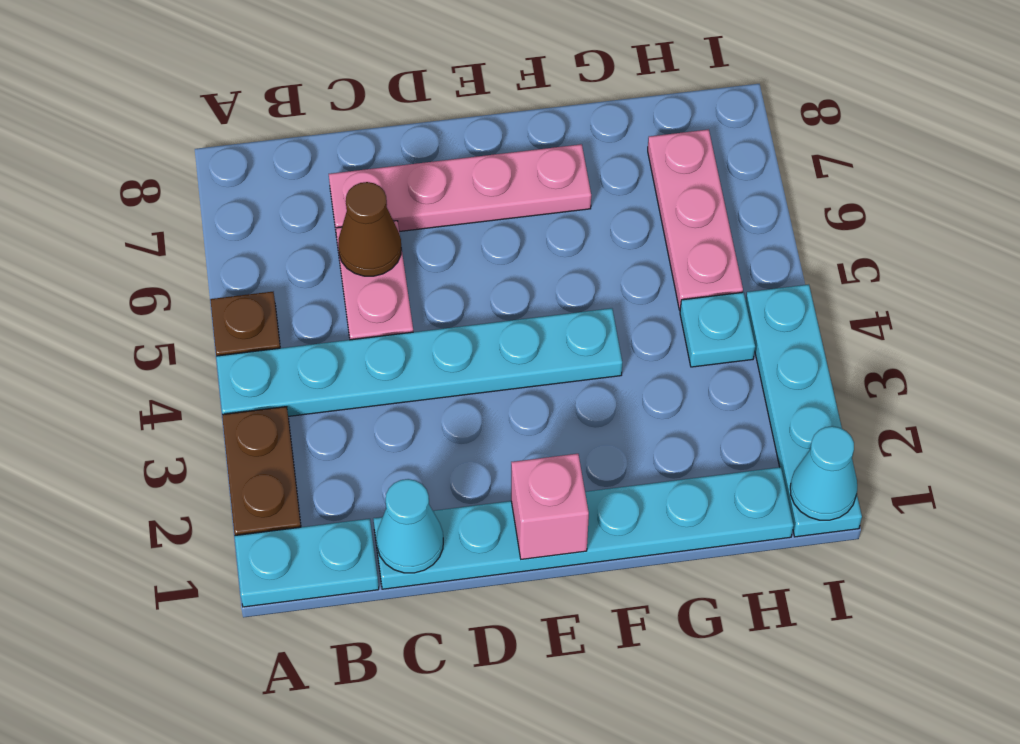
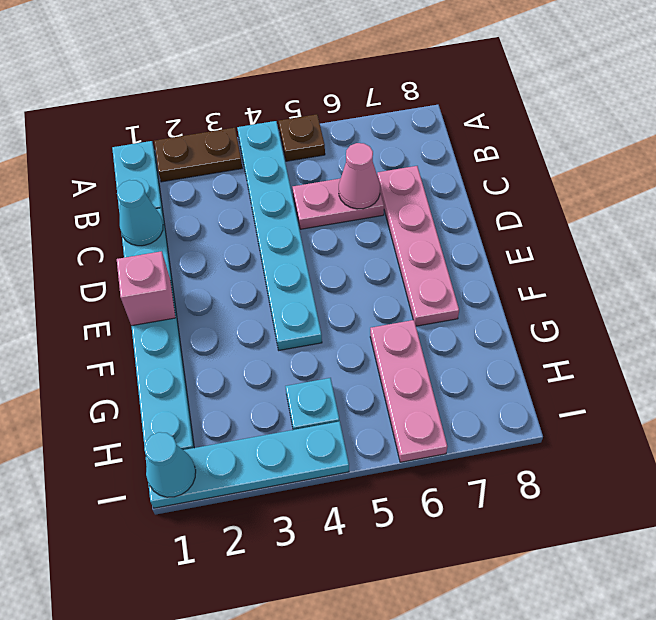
brown cone C6 level 2 -> pink cone C6 level 2
pink plate H5:H7 level 1 -> pink plate G6:I6 level 1

